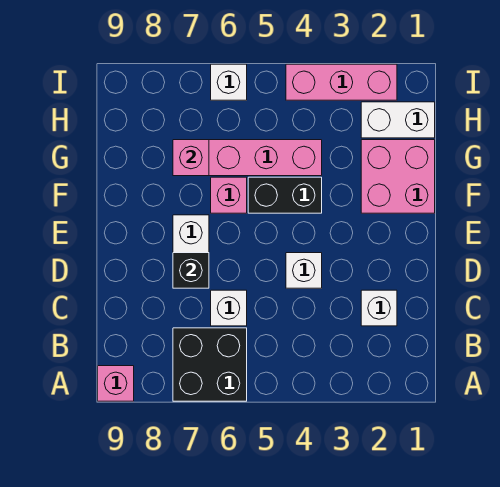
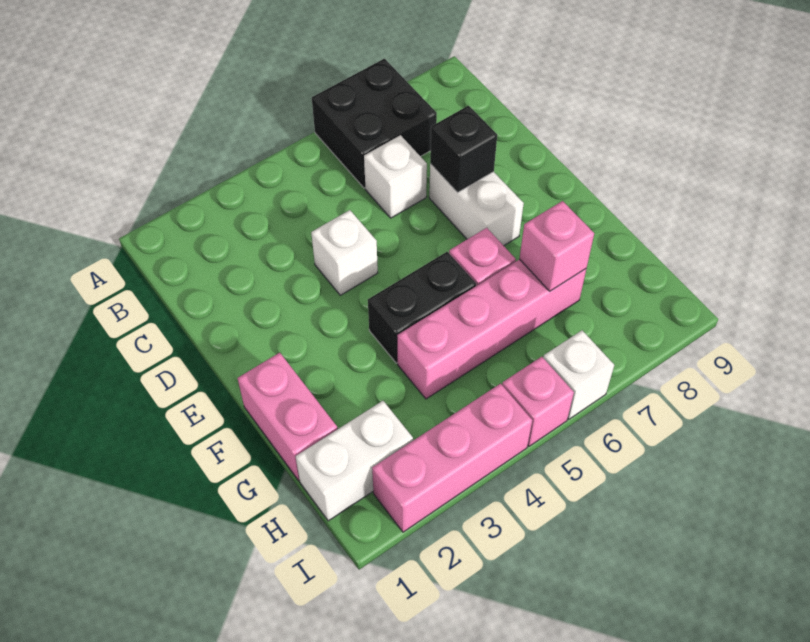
pink brick A9 level 1 -> pink brick I5 level 1
white brick C2 level 1 -> none
pink brick F1:G2 level 1 -> pink brick F1:G1 level 1

